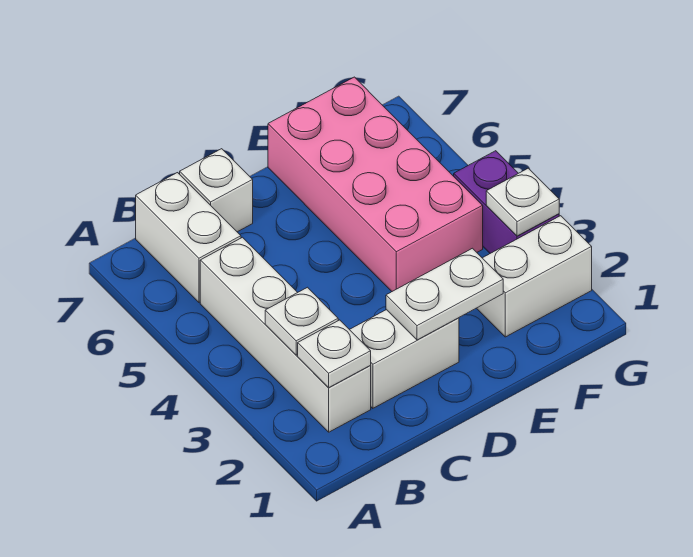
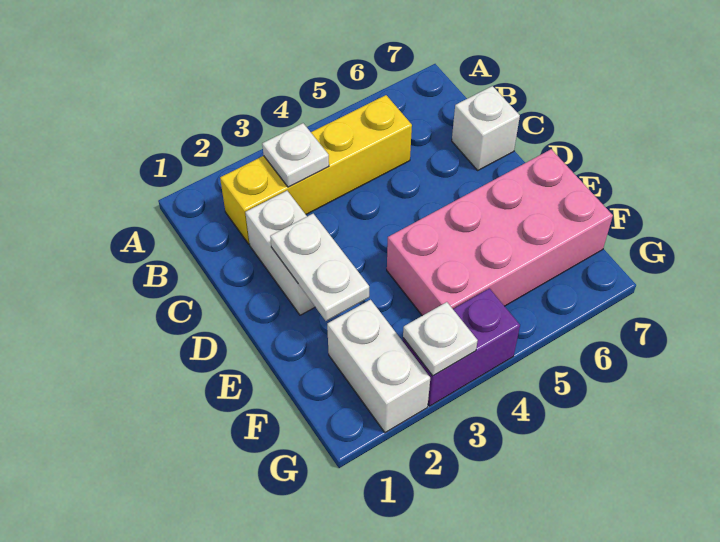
white brick B2:B5 level 1 -> yellow brick B2:B5 level 1
white plate B2 level 2 -> none
white brick B6:B7 level 1 -> none

